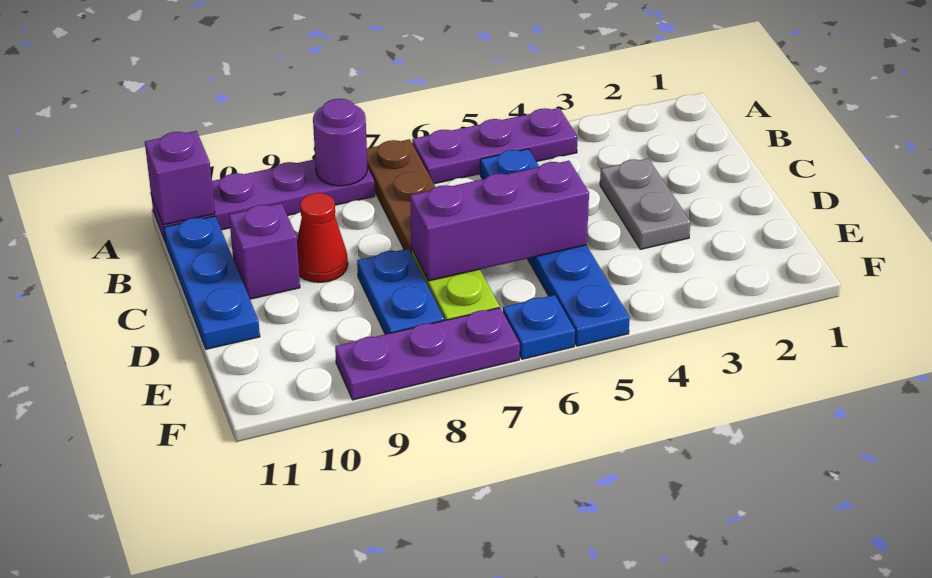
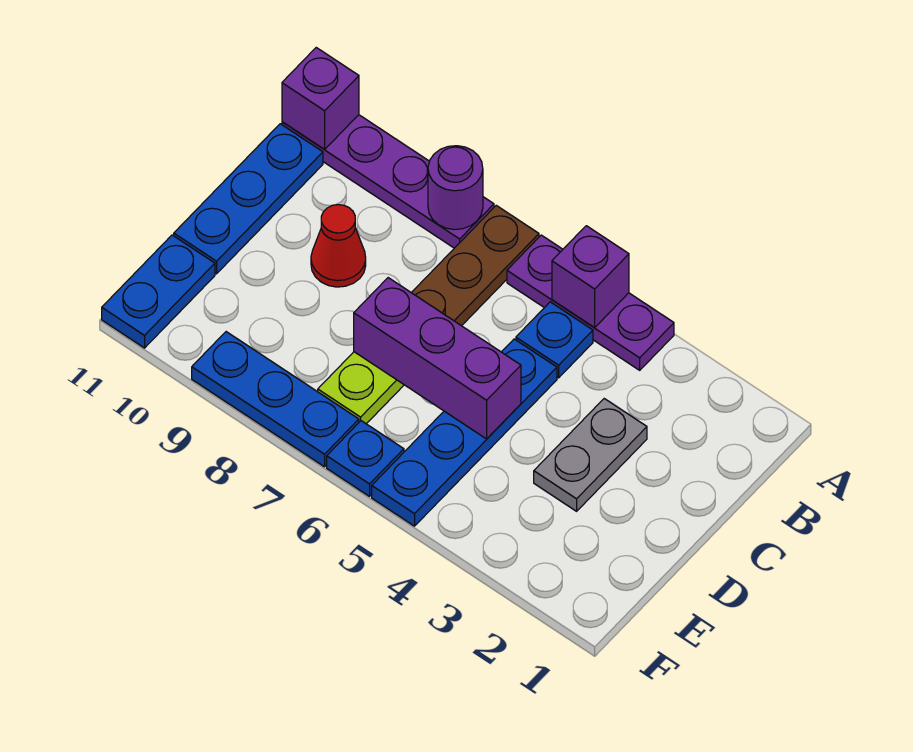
purple brick C10 level 1 -> purple brick A5 level 2
blue plate D8:E8 level 1 -> blue plate E11:F11 level 1
purple plate F7:F9 level 1 -> blue plate F7:F9 level 1

